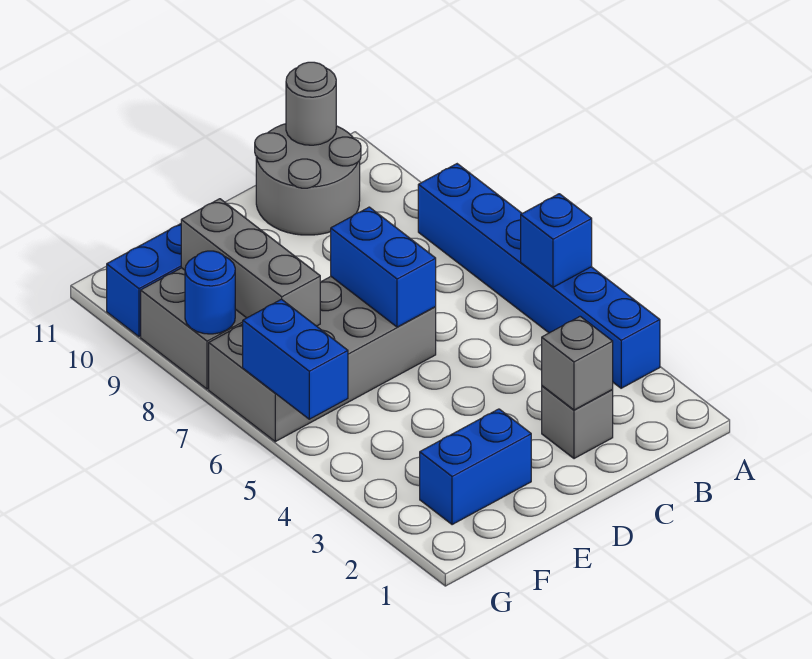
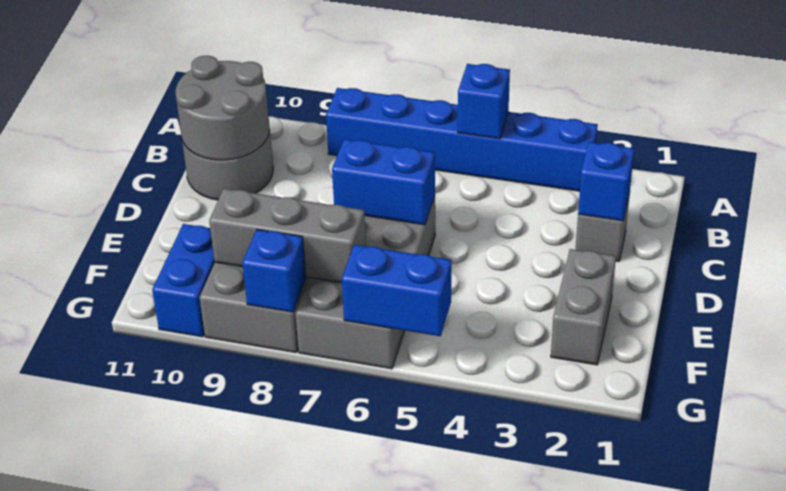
grey round brick B11 level 2 -> grey round brick B10:C11 level 2
grey brick C2 level 2 -> blue brick C2 level 2
blue brick E2:F2 level 1 -> grey brick E2:F2 level 1
blue round brick G8 level 2 -> blue brick G8 level 2

